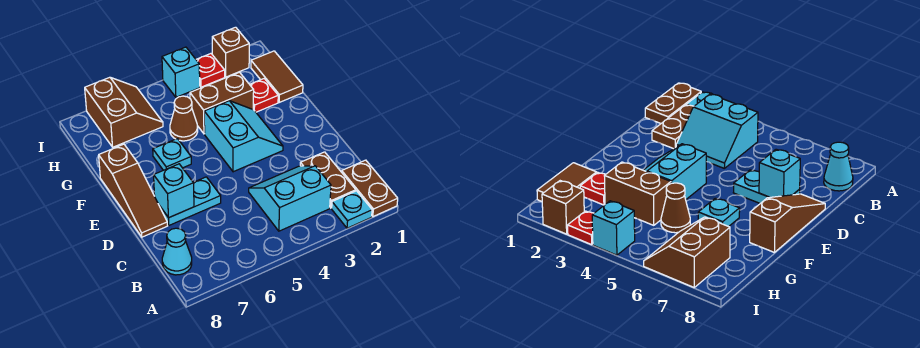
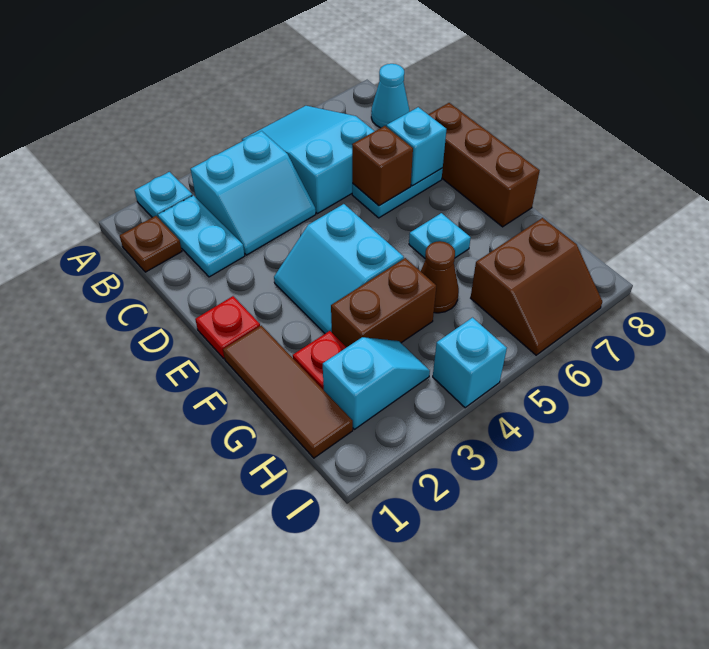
brown plate A1:B1 level 1 -> brown plate B1 level 1
none -> cyan slope A5:C6 level 1 top C
brown plate B2:C2 level 1 -> cyan plate B2:C2 level 1
brown slope D8:F8 level 1 top F -> brown brick D8:F8 level 1
brown tile G1:H1 level 1 -> brown tile F1:H1 level 1
none -> cyan slope H2:H3 level 1 top 2
brown slope H6:I7 level 1 top 7 -> brown slope H6:I7 level 1 top H
brown brick I2 level 1 -> brown brick D6 level 2
red plate I3 level 1 -> red plate E1 level 1

